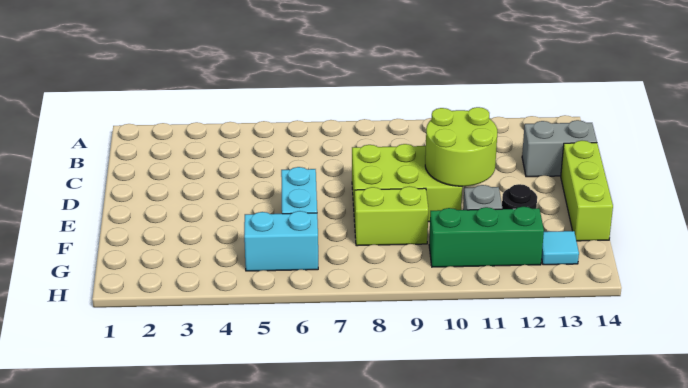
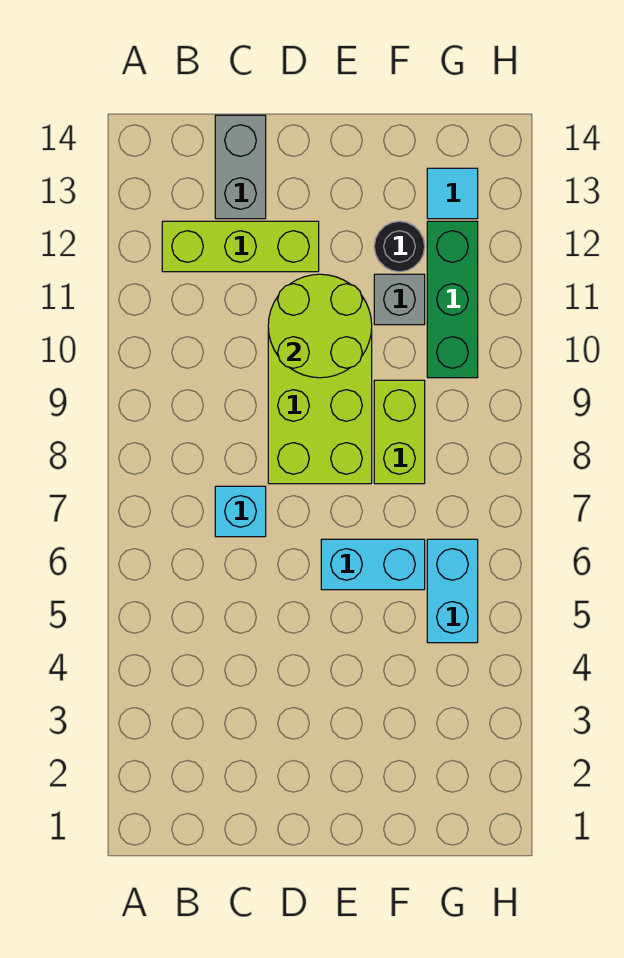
none -> cyan brick C7 level 1
lime brick D14:F14 level 1 -> lime brick B12:D12 level 1

